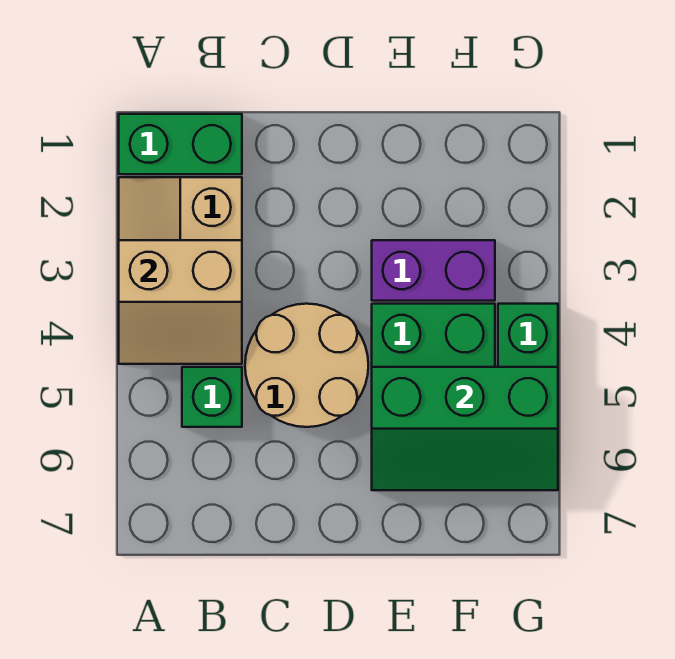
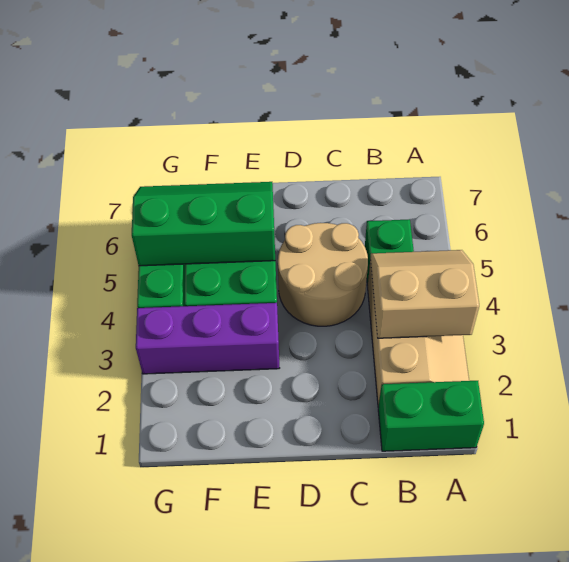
purple brick E3:F3 level 1 -> purple brick E3:G3 level 1

